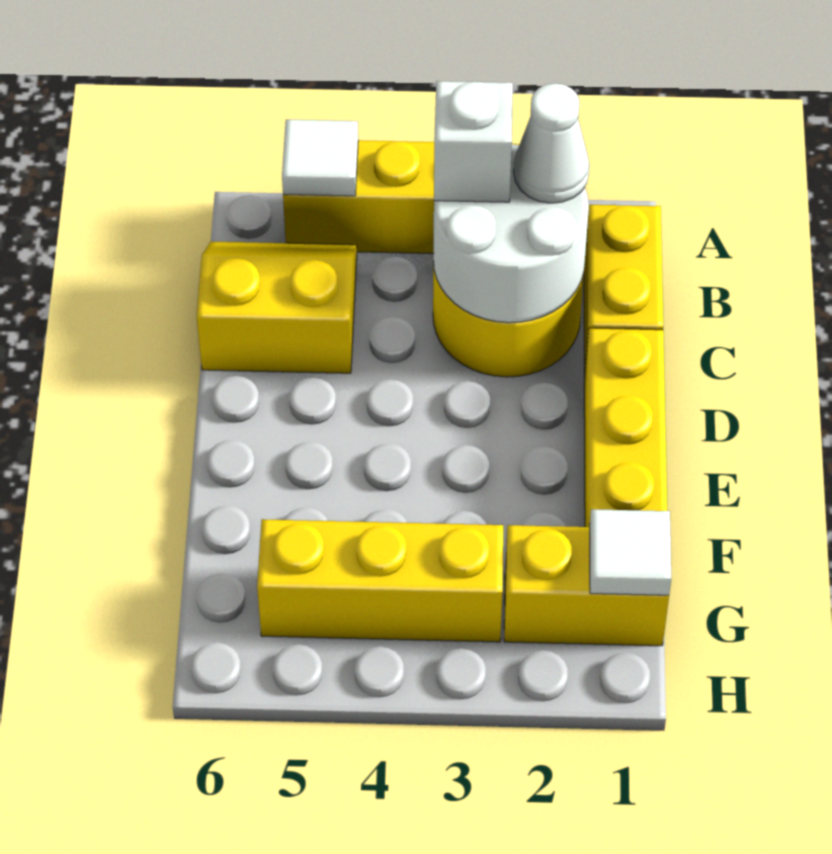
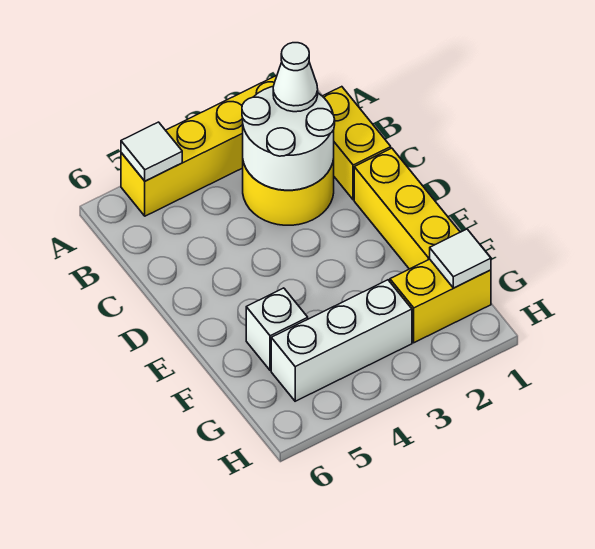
white brick B3 level 3 -> white brick F5 level 1
yellow slope B5:C6 level 1 top C -> none
yellow brick G3:G5 level 1 -> white brick G3:G5 level 1

